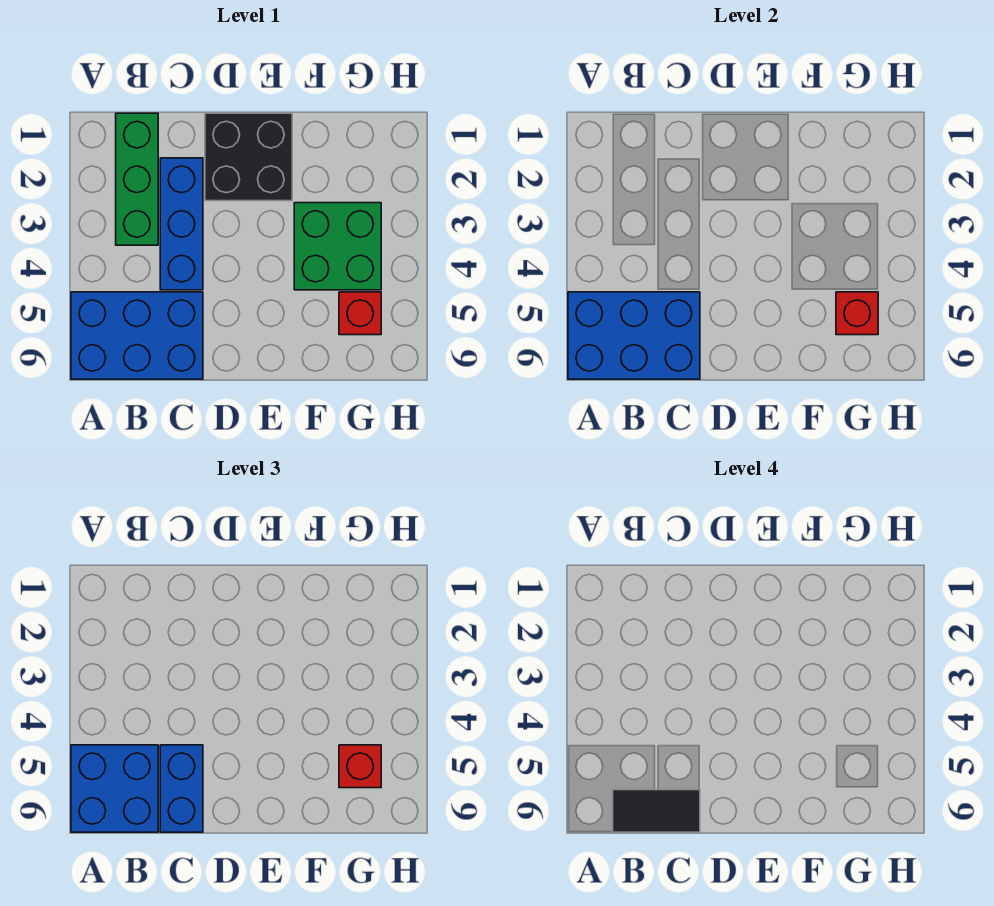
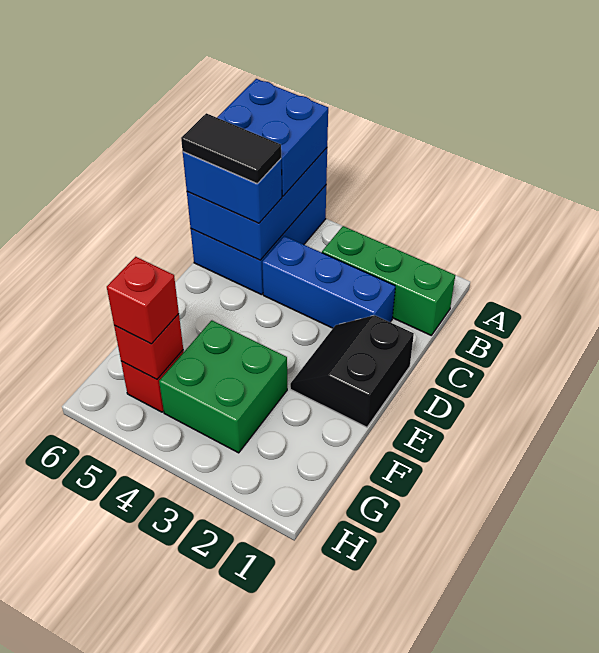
black tile B6:C6 level 4 -> black tile C5:C6 level 4
black brick D1:E2 level 1 -> black slope D1:E2 level 1 top 1

